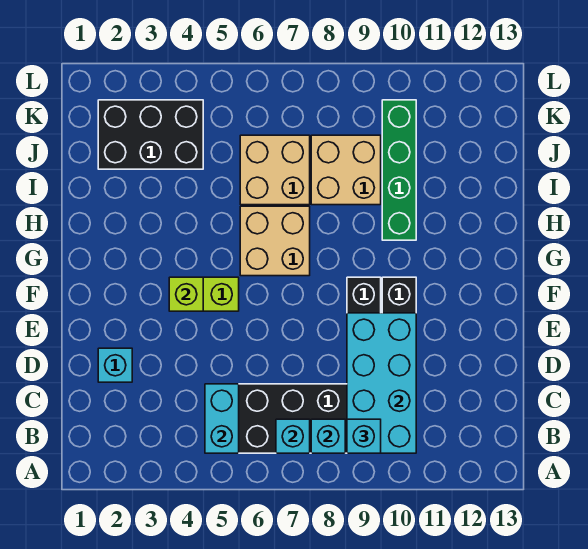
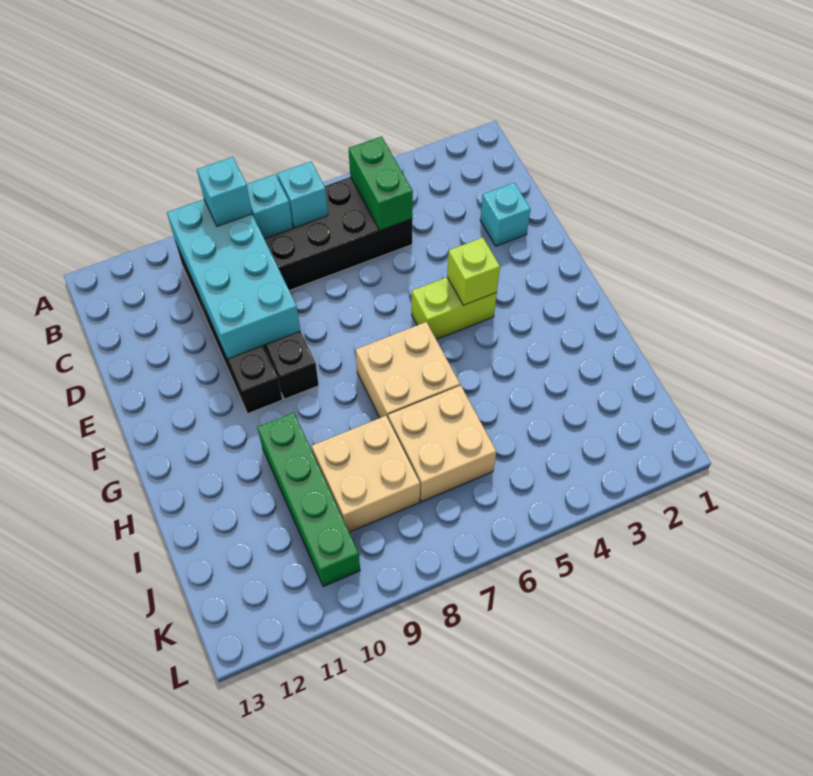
cyan brick B5:C5 level 2 -> green brick B5:C5 level 2
black brick J2:K4 level 1 -> none

